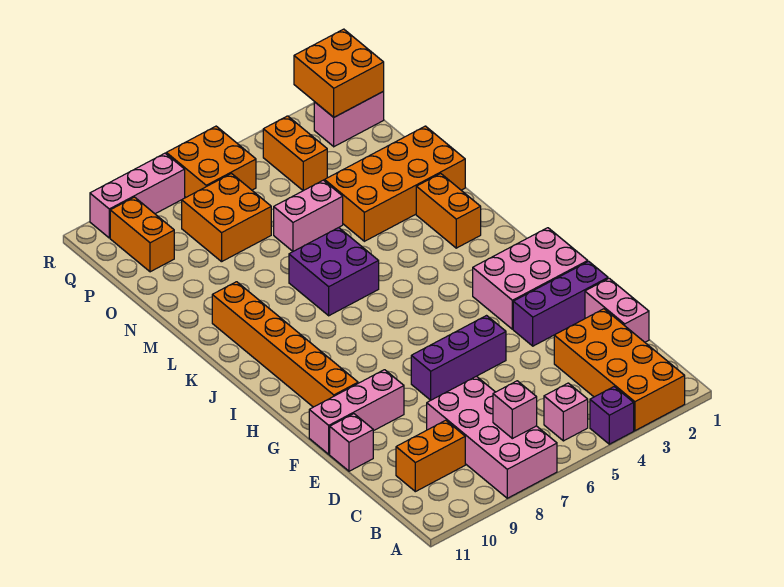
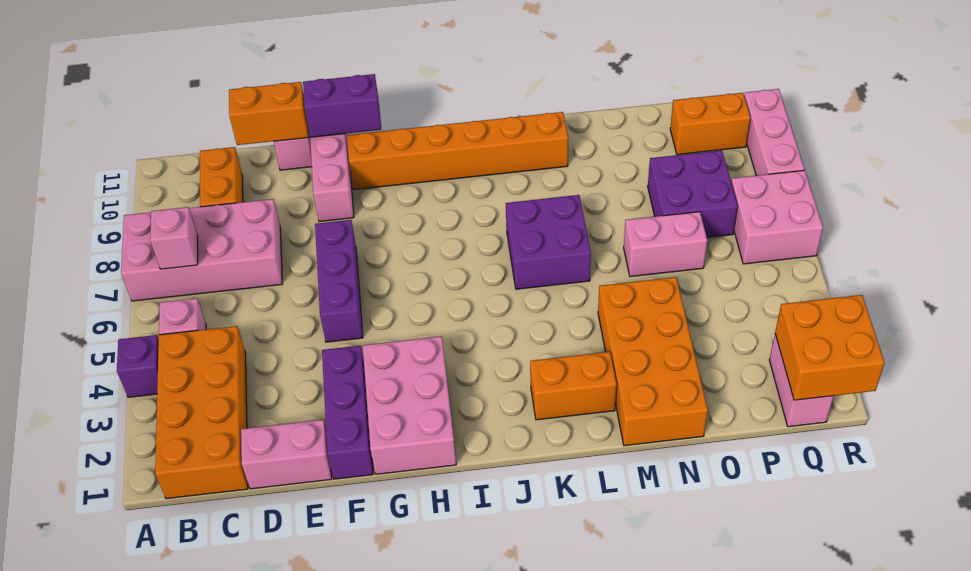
orange brick A2:D3 level 1 -> orange brick B1:C4 level 1
none -> purple brick F11:G11 level 2
pink brick N5:N6 level 1 -> pink brick N6:O6 level 1
orange brick O7:P8 level 1 -> purple brick O7:P8 level 1
orange brick P4:Q4 level 1 -> orange brick D11:E11 level 2
orange brick Q6:R7 level 1 -> pink brick Q6:R7 level 1

